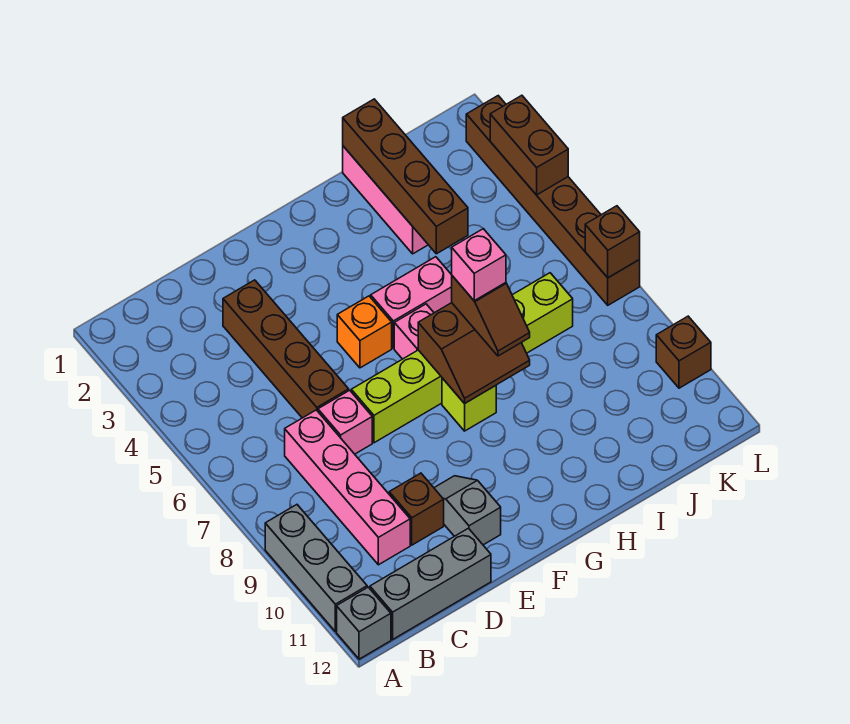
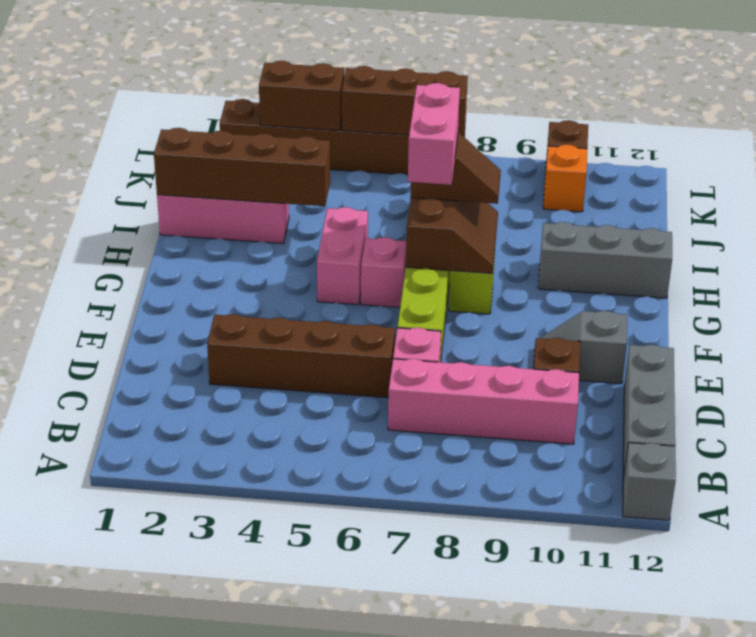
grey brick A9:A11 level 1 -> grey brick H10:H12 level 1
orange brick F5 level 1 -> orange brick K10 level 1
pink brick H7 level 4 -> pink brick G7:H7 level 4
brown brick L7 level 2 -> brown brick L5:L7 level 2

